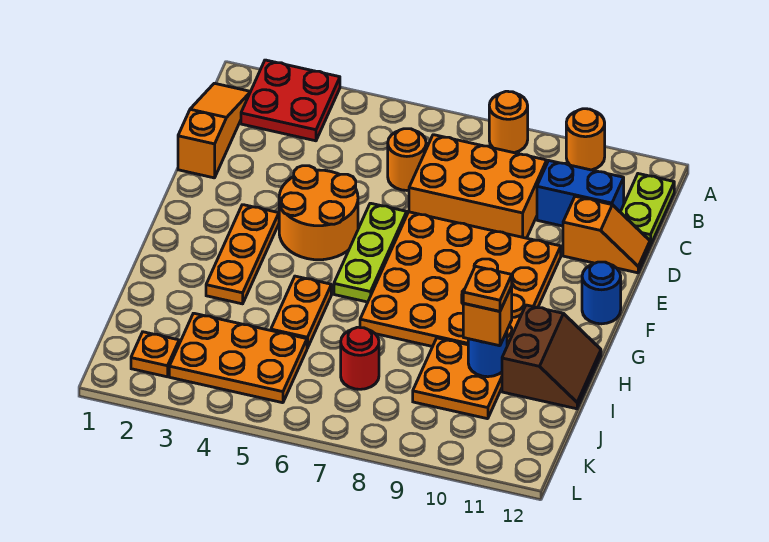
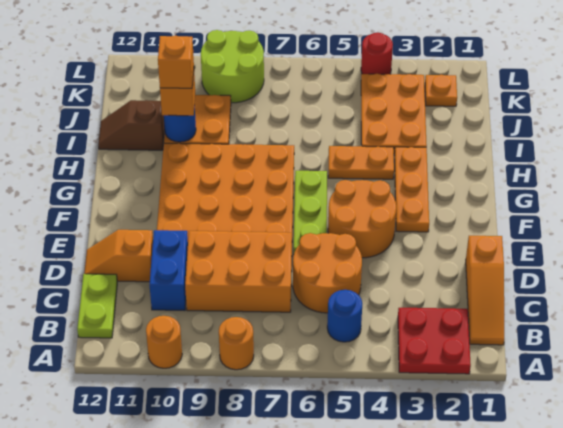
orange round brick C6 level 1 -> orange round brick C5:D6 level 1
blue brick C10:C11 level 1 -> blue brick C10:D10 level 1
blue round brick F12 level 1 -> blue round brick B5 level 1
orange plate H5:I5 level 1 -> orange plate H4:H5 level 1
brown slope H11:I12 level 1 top 11 -> brown slope I11:I12 level 1 top 11
orange plate I10 level 4 -> orange brick I10 level 4
orange plate J3:K5 level 1 -> orange plate I3:K4 level 1
red round brick J7 level 1 -> red round brick L4 level 1
none -> lime round brick K8:L9 level 1

